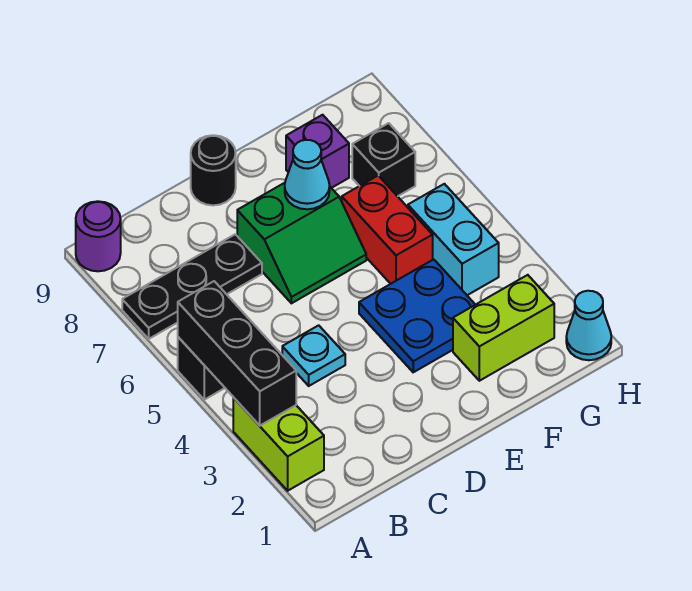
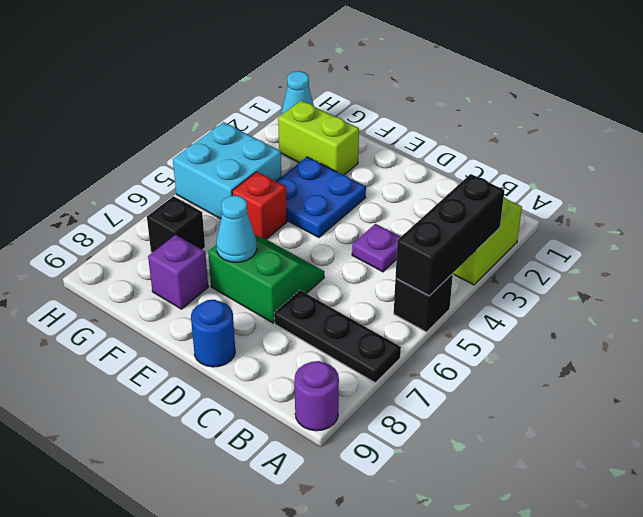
cyan plate C4 level 1 -> purple plate C4 level 1
black round brick D9 level 1 -> blue round brick D9 level 1
red brick F5:F6 level 1 -> red brick F5 level 1
cyan brick G4:G5 level 1 -> cyan brick G4:H5 level 1

